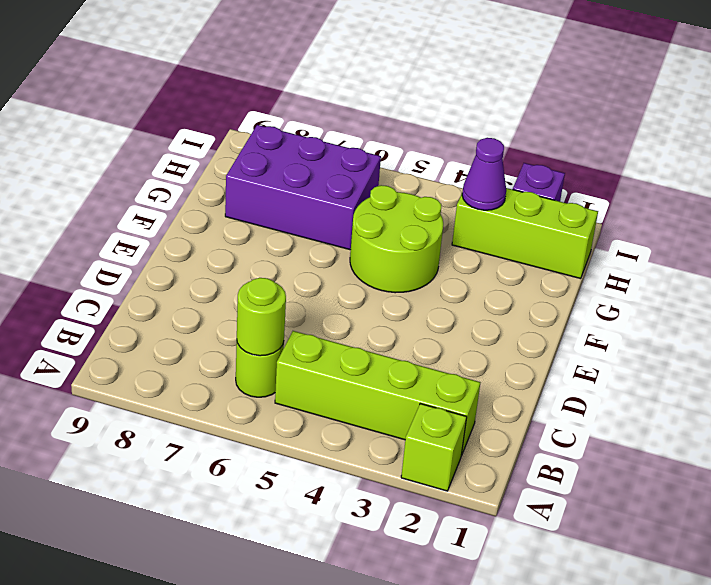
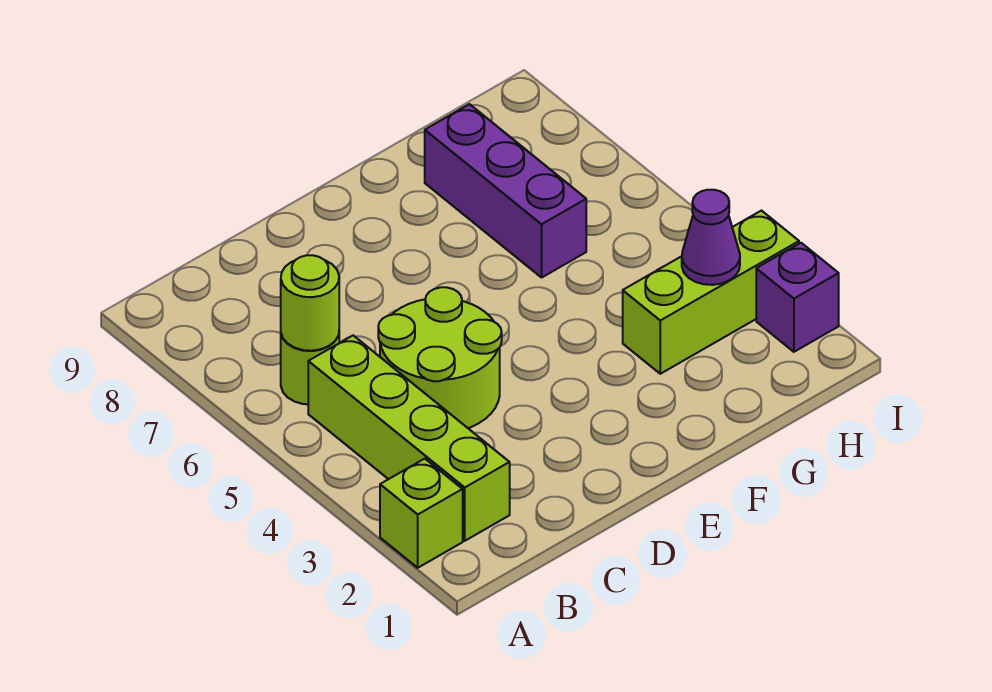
lime round brick F4:G5 level 1 -> lime round brick C4:D5 level 1
purple brick G6:H8 level 1 -> purple brick G6:G8 level 1
lime brick H1:H3 level 1 -> lime brick G3:I3 level 1

